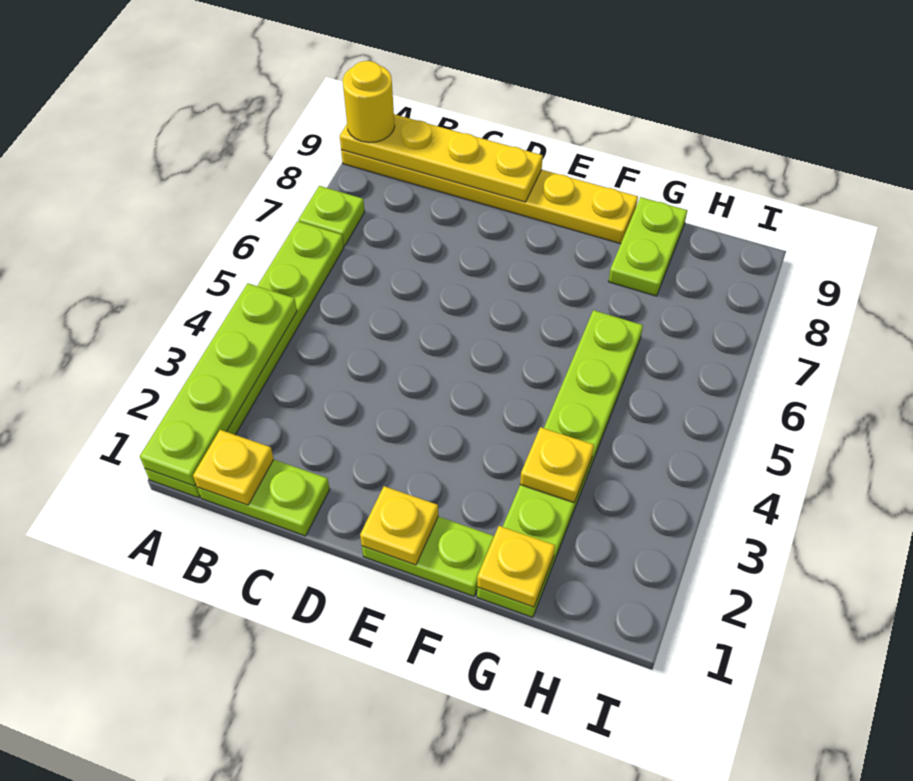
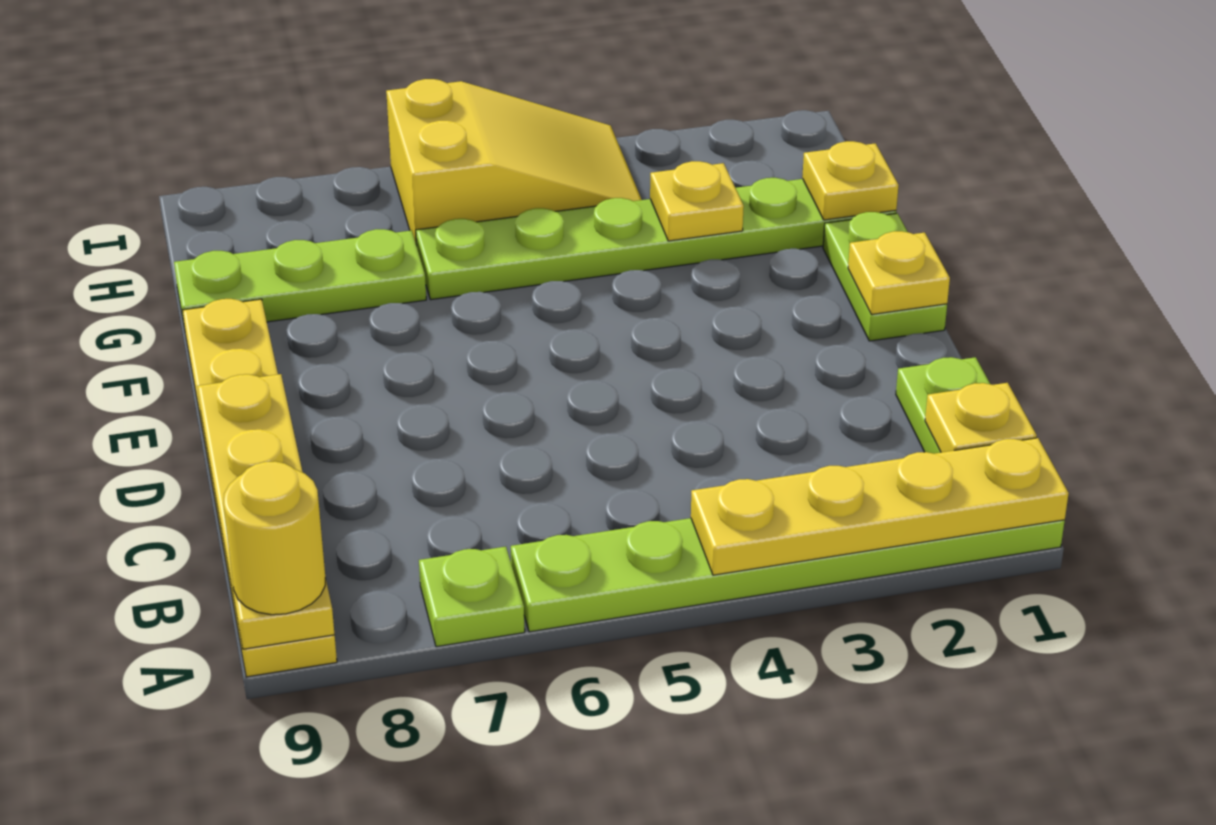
lime plate A1:A4 level 2 -> yellow plate A1:A4 level 2
lime plate G8:G9 level 1 -> lime plate G7:G9 level 1
none -> yellow slope H4:I6 level 1 top 6

